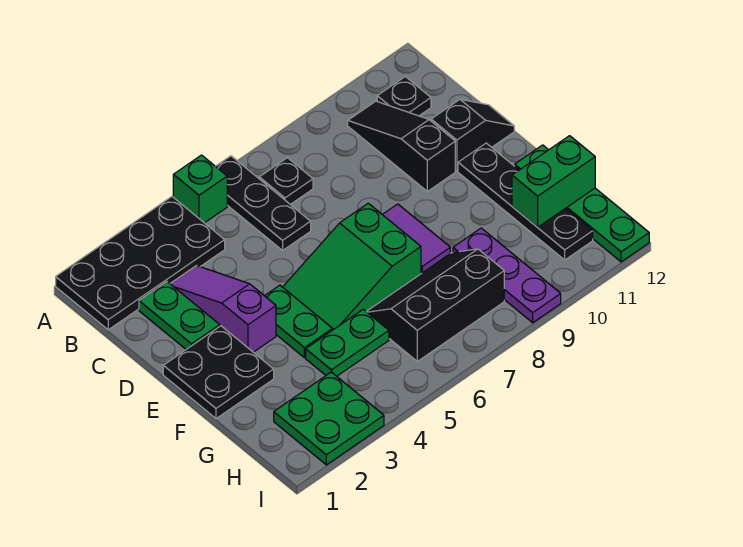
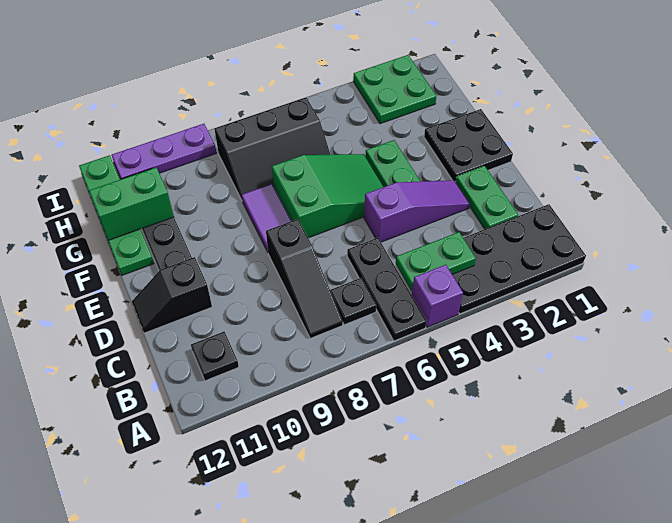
green brick A5 level 1 -> purple brick A5 level 1
black slope B10:D10 level 1 top D -> black slope B8:D8 level 1 top D
purple slope C3:E3 level 1 top E -> purple slope D3:D5 level 1 top 5
green plate G4:G5 level 1 -> green plate B4:B5 level 2
purple plate G9:I9 level 1 -> purple plate I9:I11 level 1

